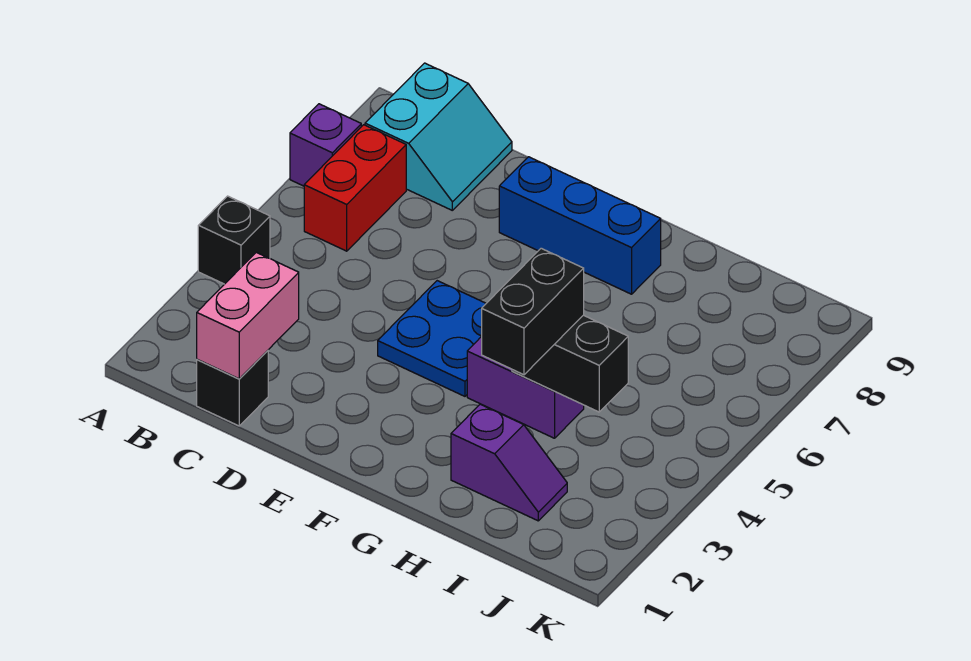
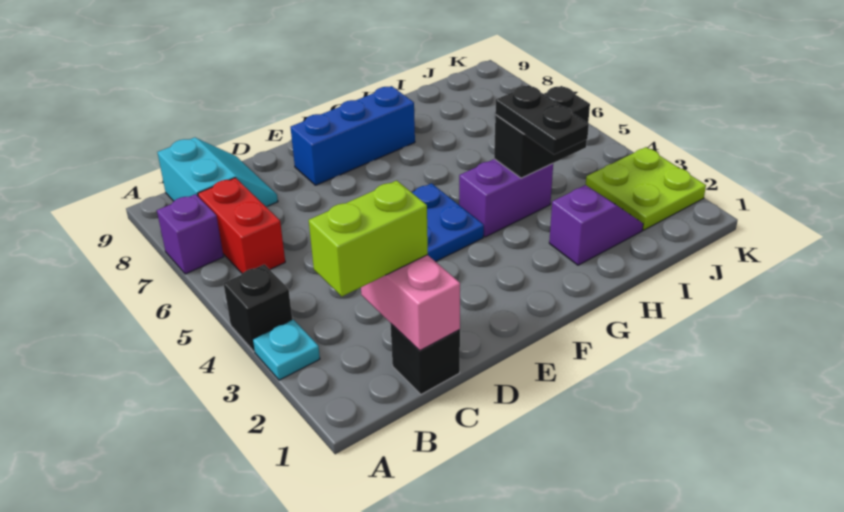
none -> cyan plate A3 level 1
none -> lime brick B2:C2 level 3
black brick H3:H4 level 3 -> black plate H3:H4 level 3
none -> lime plate J2:K3 level 1

